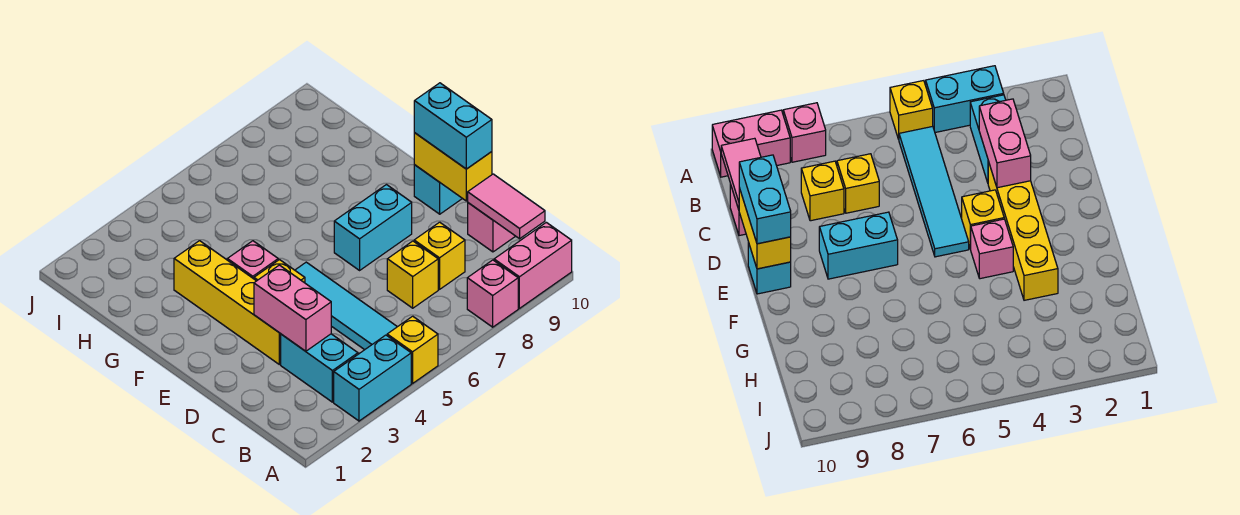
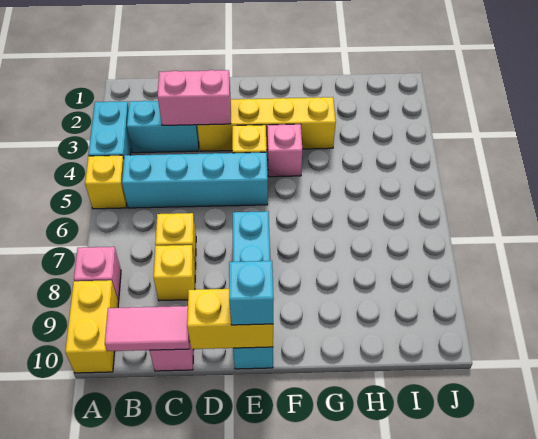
pink brick A9:A10 level 1 -> yellow brick A9:A10 level 1
cyan tile B5:E5 level 1 -> cyan brick B5:E5 level 1
cyan brick D10:E10 level 3 -> cyan brick E10 level 3

